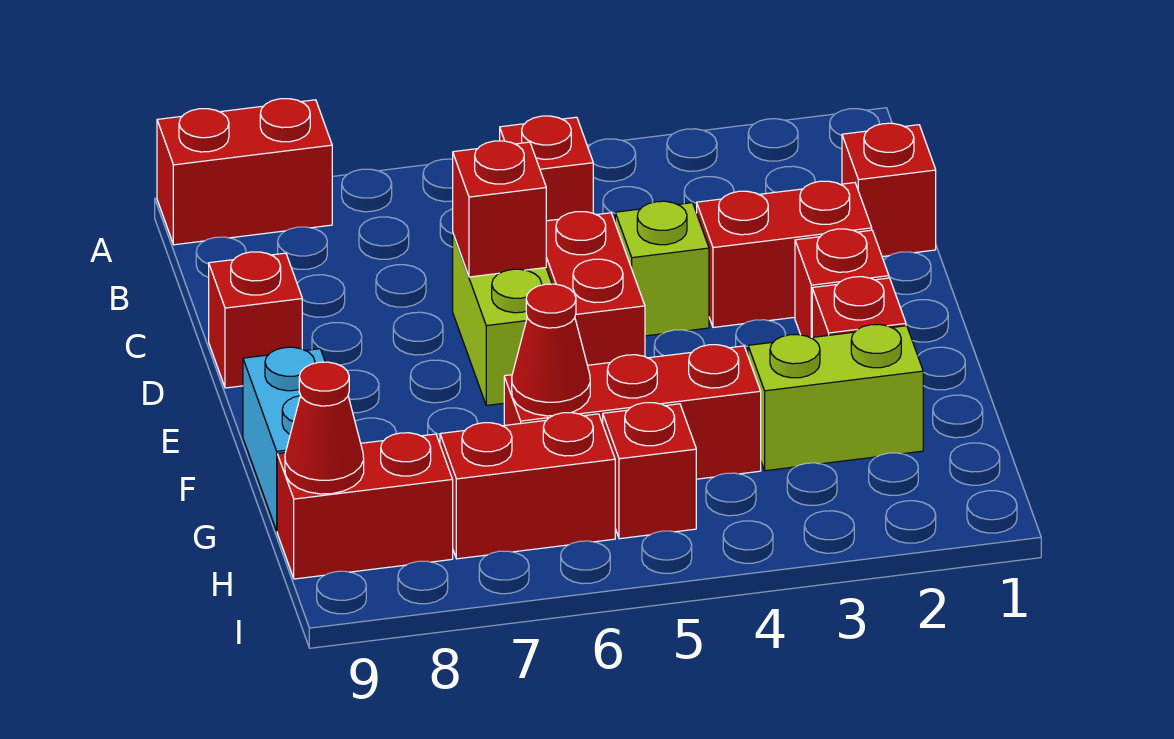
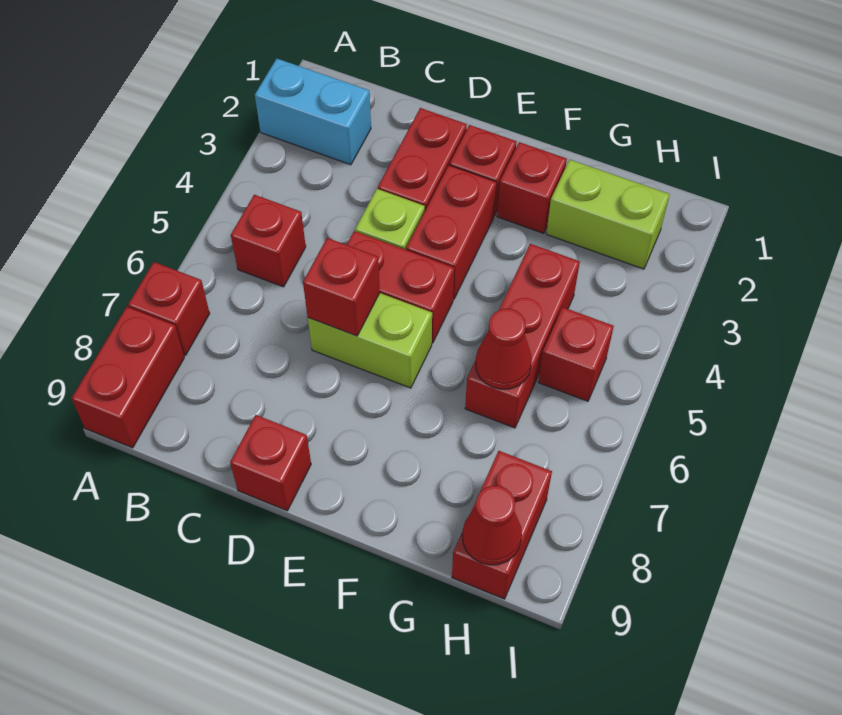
red brick C1 level 1 -> red brick A7 level 1
cyan brick F9:G9 level 1 -> cyan brick A2:B2 level 1
lime brick G2:G3 level 1 -> lime brick G2:H2 level 1
red brick H6:H7 level 1 -> red brick E3:E4 level 1

